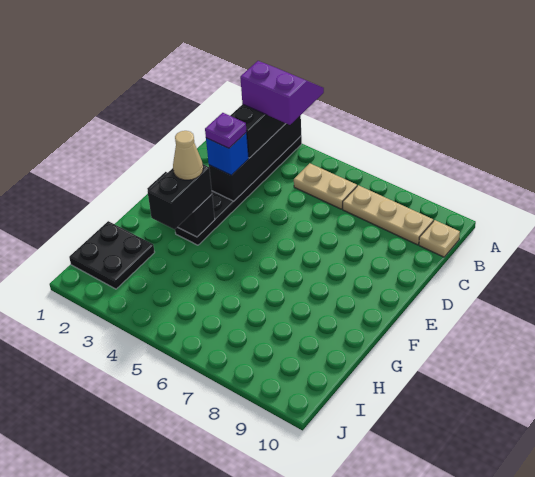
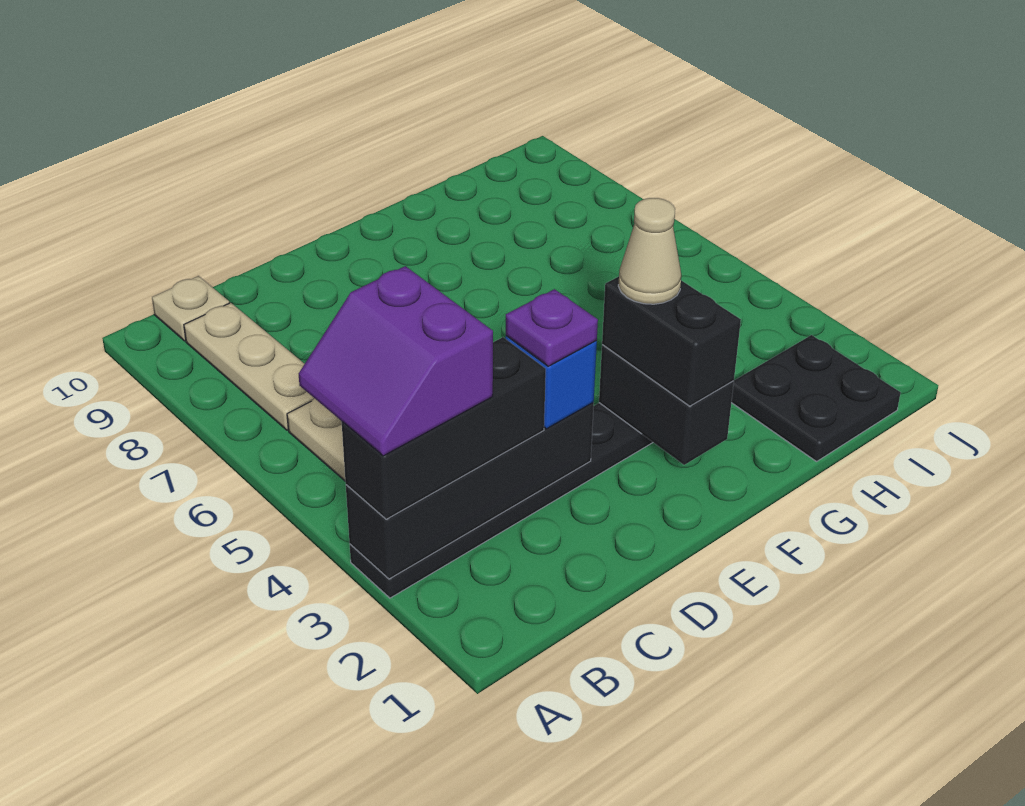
black brick F3:G3 level 3 -> black brick F2:F3 level 3

